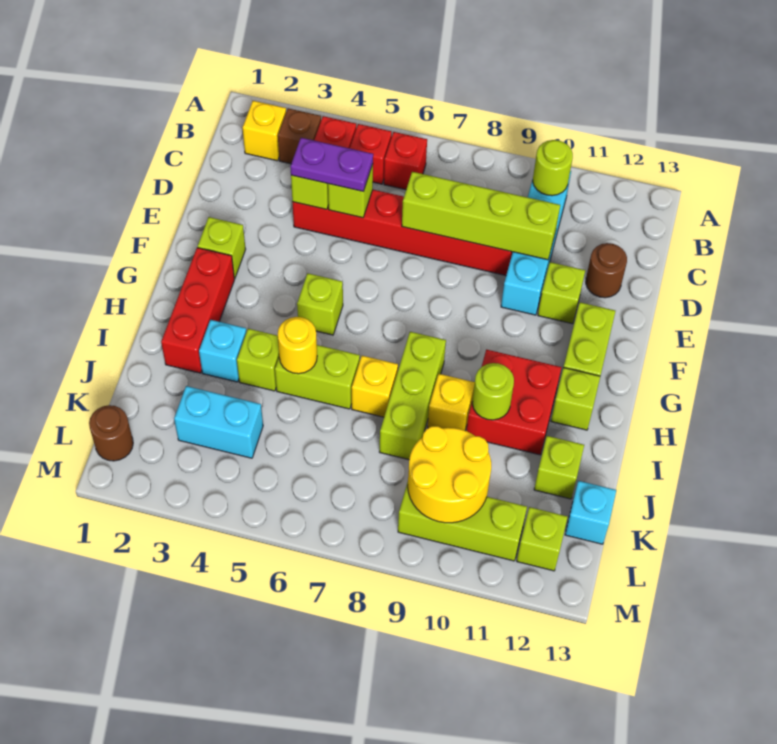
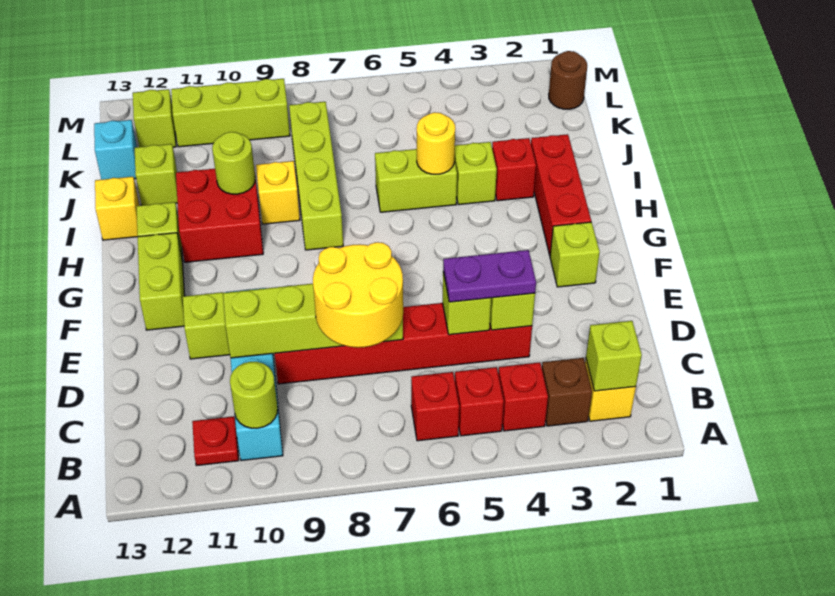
none -> red plate B11 level 1
brown round brick D12 level 1 -> none
lime brick G5 level 1 -> lime brick B2 level 2
lime brick H8:J8 level 1 -> lime brick H8:K8 level 1
cyan brick I3 level 1 -> red brick I3 level 1
yellow brick I7 level 1 -> yellow brick I13 level 1
cyan brick K3:K4 level 1 -> none
yellow round brick K9:L10 level 2 -> yellow round brick C7:D8 level 3

